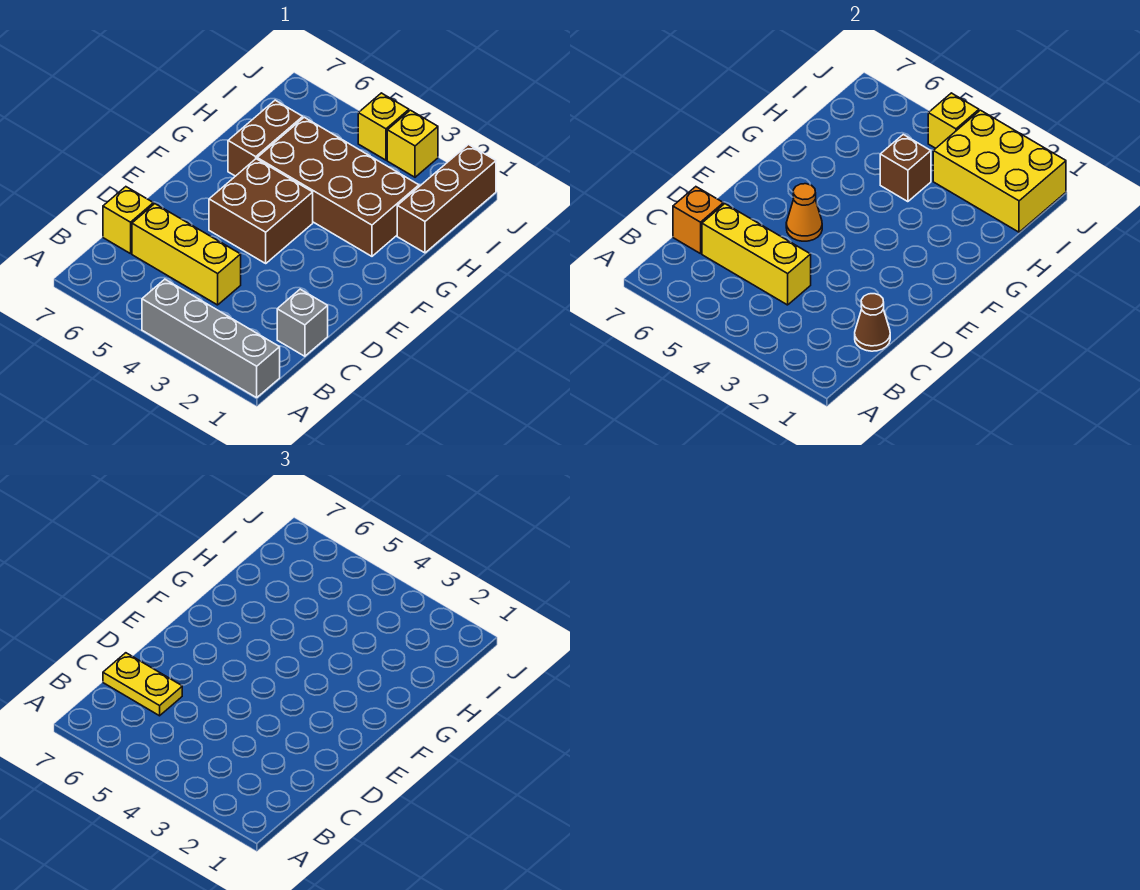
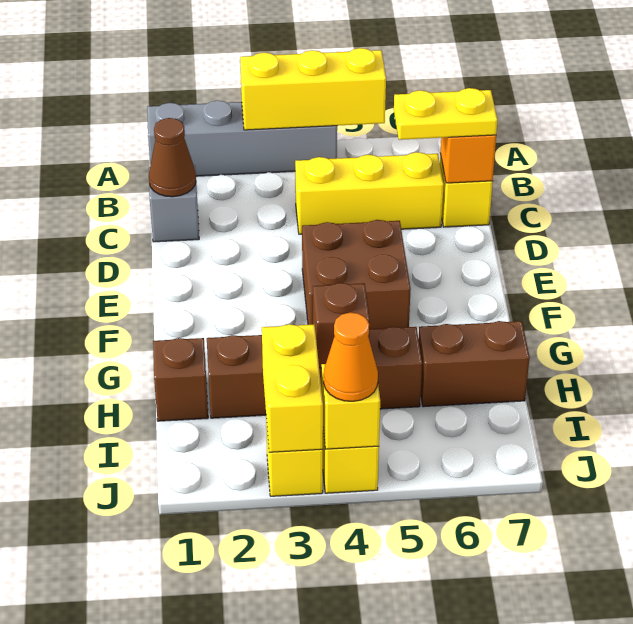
yellow brick C4:C6 level 2 -> yellow brick A3:A5 level 2
orange cone E5 level 2 -> orange cone J4 level 3
brown brick G2:H5 level 1 -> brown brick H2:H5 level 1
brown brick G6:H6 level 1 -> brown brick H6:H7 level 1
brown brick H1:J1 level 1 -> brown brick H1 level 1
yellow brick I1:J3 level 2 -> yellow brick I3:J3 level 2

